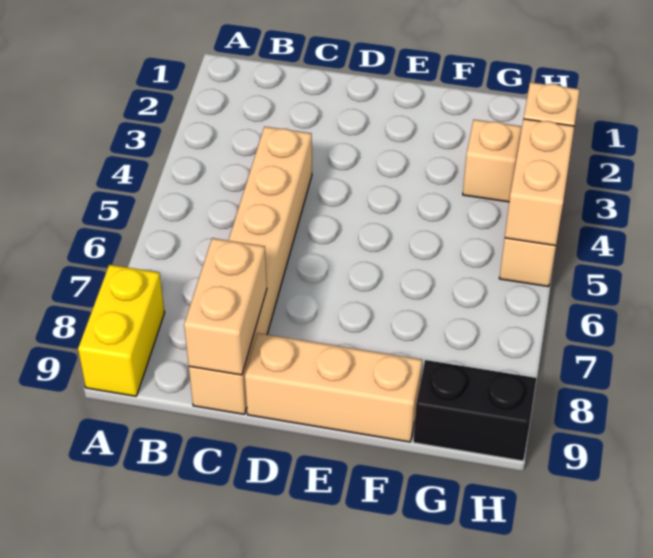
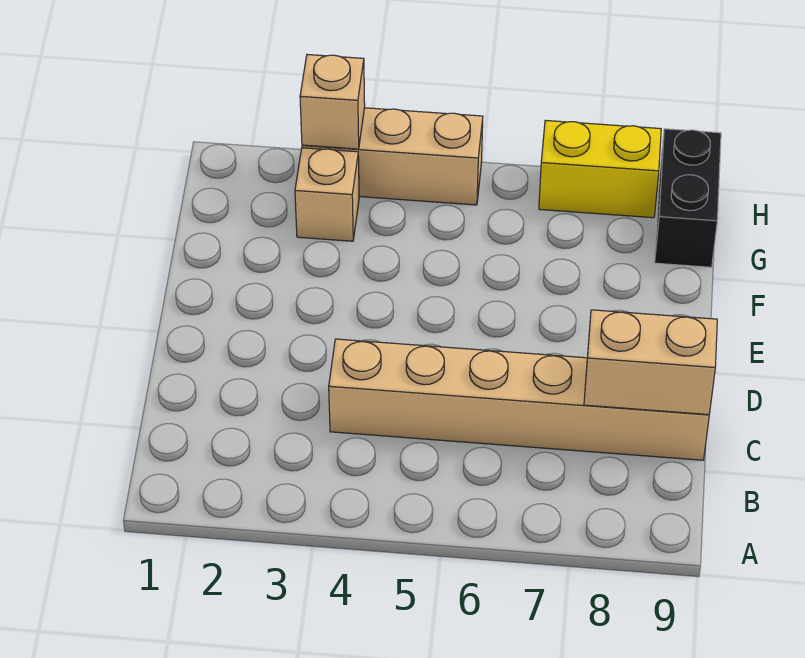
yellow brick A8:A9 level 1 -> yellow brick H7:H8 level 1
tan brick D9:F9 level 1 -> none
tan brick H4:H5 level 2 -> none

